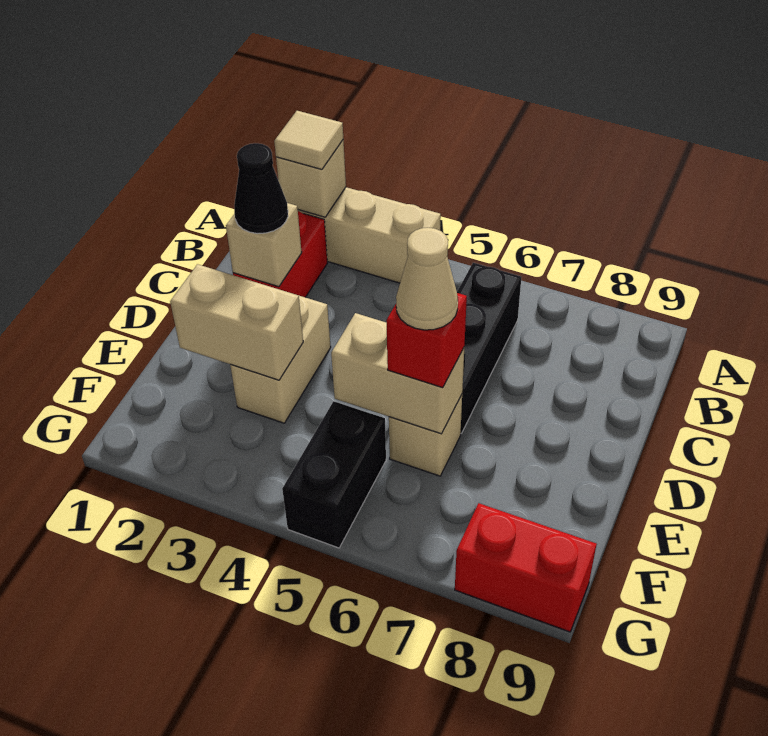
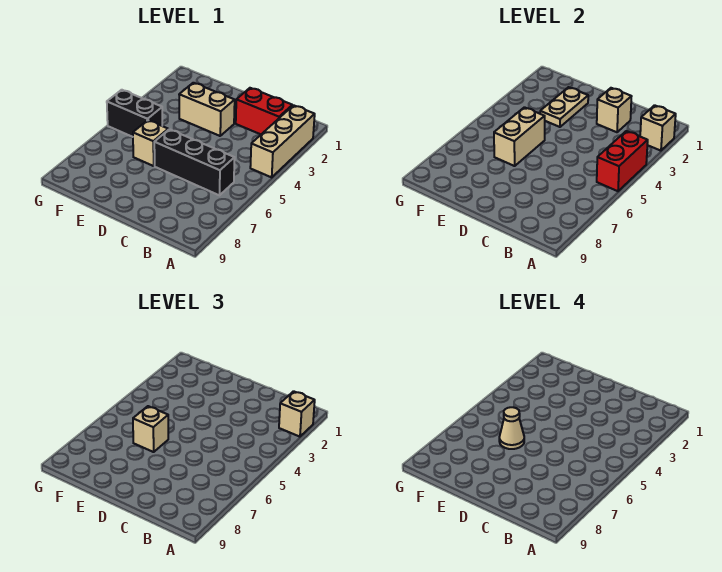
tan tile A2 level 3 -> tan brick A2 level 3
black cone C2 level 3 -> none
tan brick E2:E3 level 2 -> tan plate E2:E3 level 2
red brick E6 level 3 -> tan brick E6 level 3
red brick G8:G9 level 1 -> red brick A4:A5 level 2

